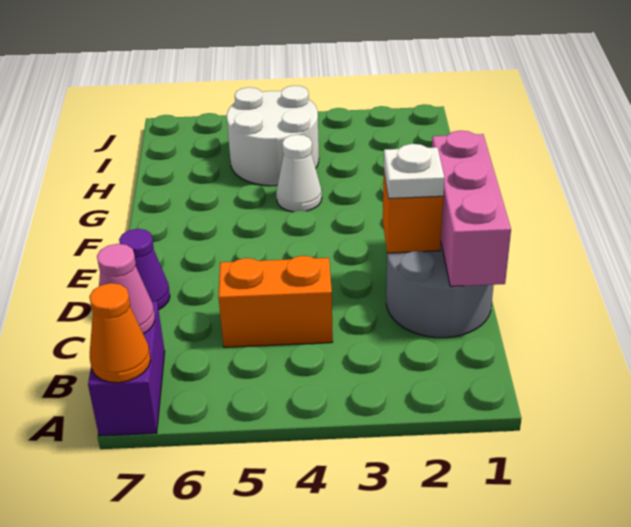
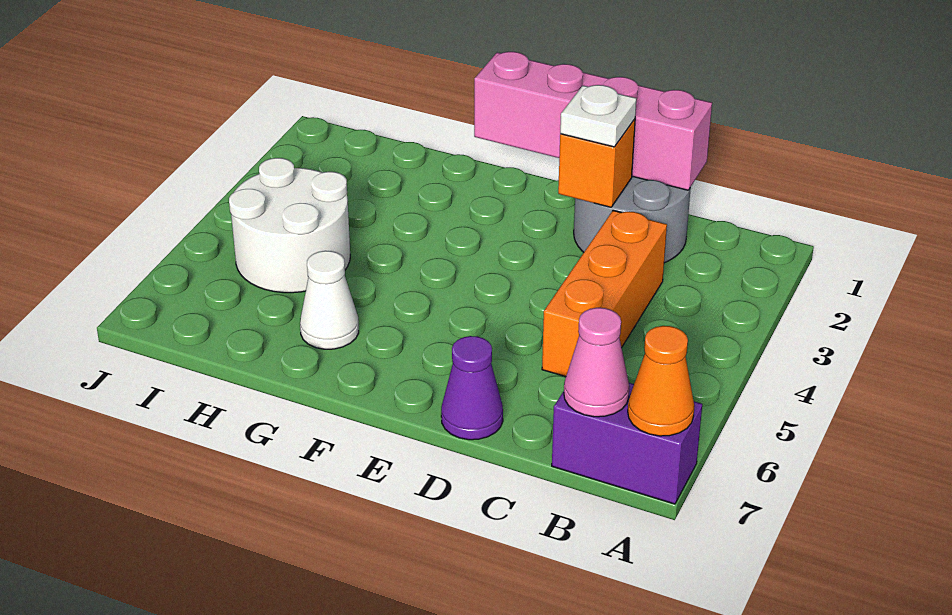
pink brick C1:E1 level 2 -> pink brick C1:F1 level 2
orange brick C4:C5 level 1 -> orange brick C3:C5 level 1
white cone G4 level 1 -> white cone G6 level 1

